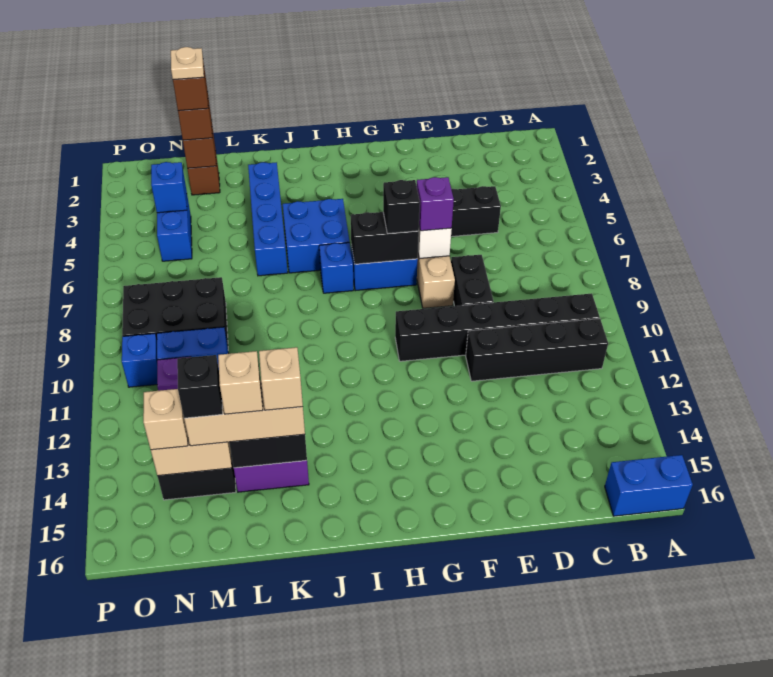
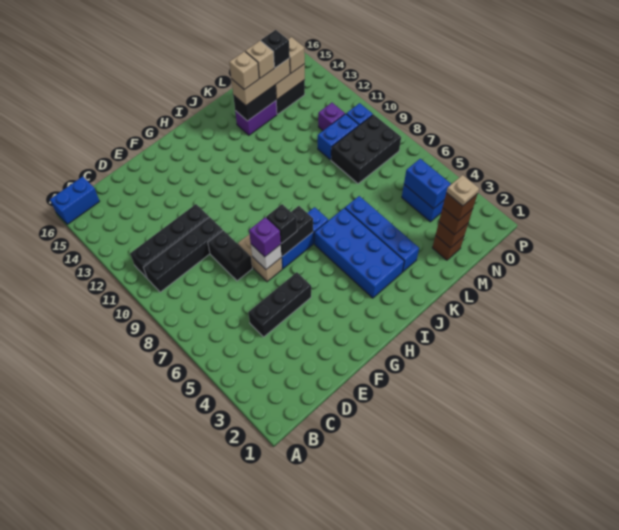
black brick B10:G10 level 1 -> black brick B10:E10 level 1
blue brick I5:J6 level 1 -> blue brick I3:J6 level 1
blue brick N4 level 2 -> blue brick N4:N5 level 2

